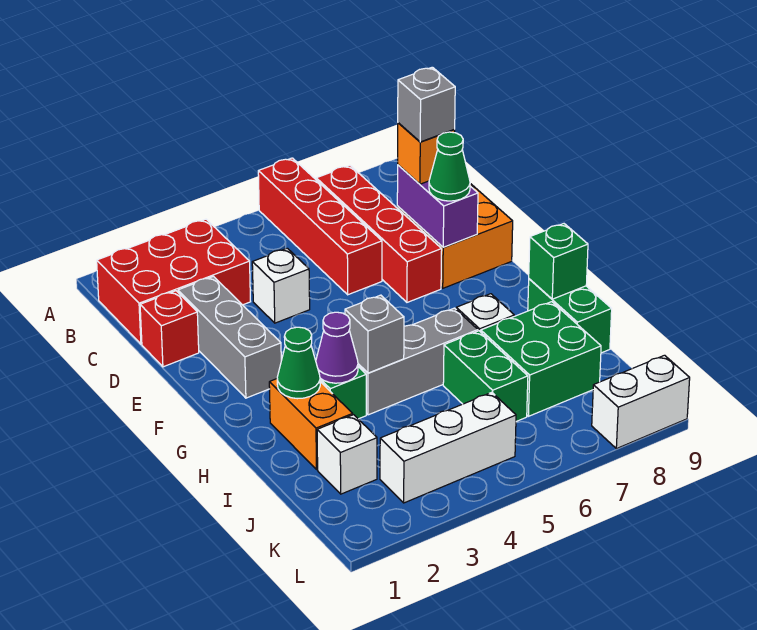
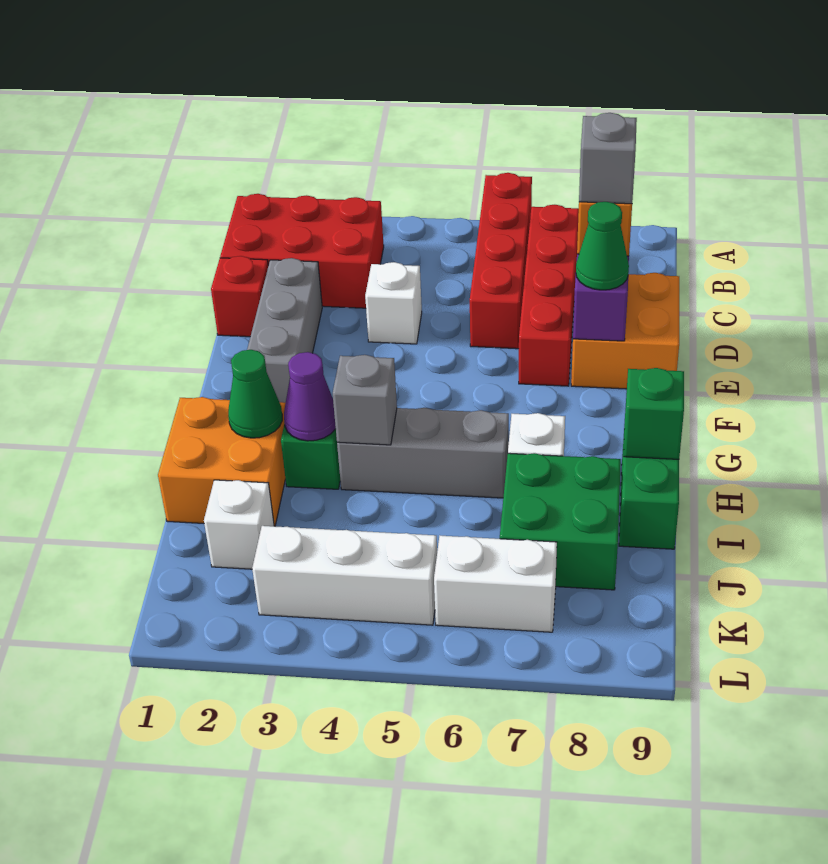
orange brick H2:I2 level 1 -> orange brick H1:I2 level 1
green brick I6:J6 level 1 -> none
white brick L8:L9 level 1 -> white brick K6:K7 level 1

